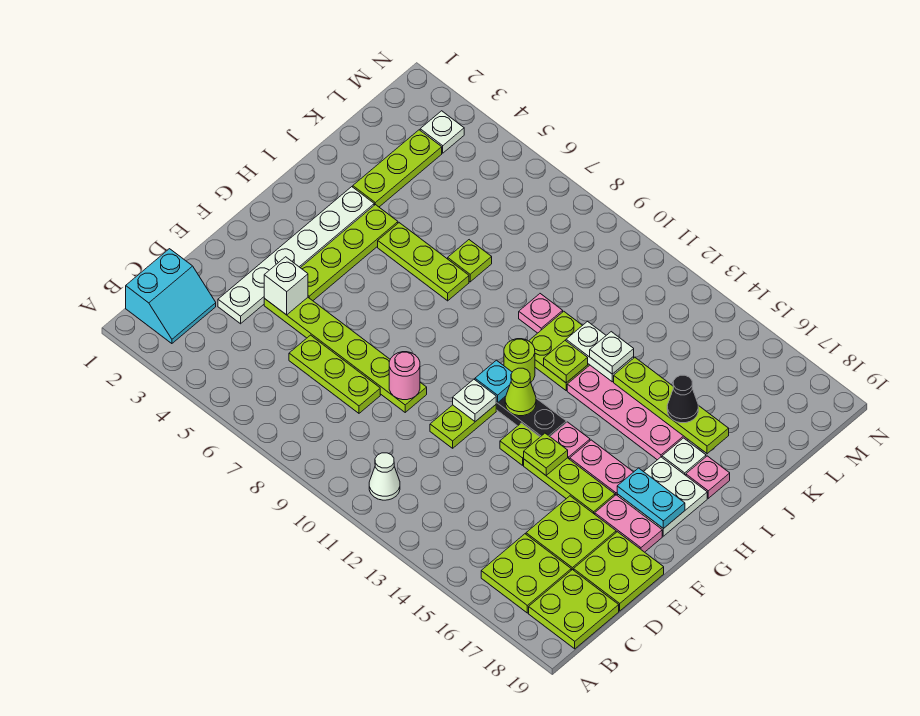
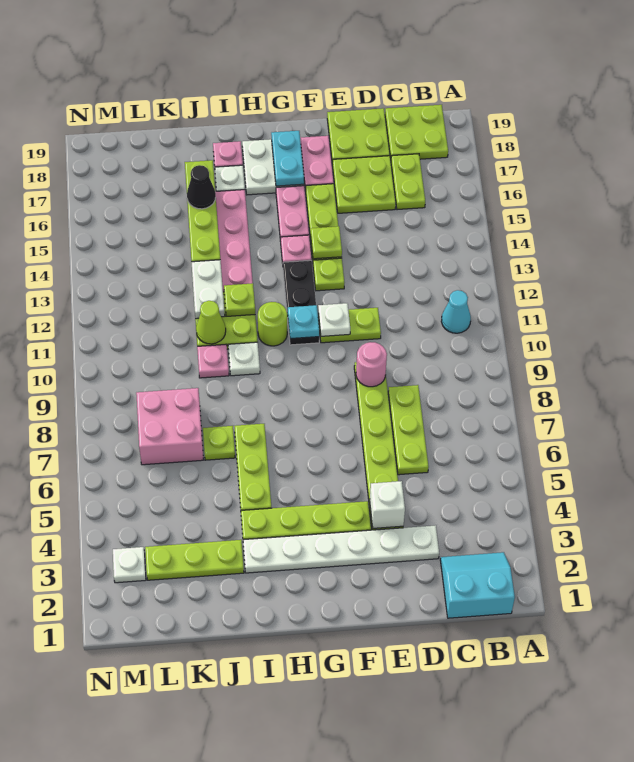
white cone B11 level 1 -> cyan cone B11 level 1
lime plate B16:C17 level 1 -> lime plate C16:C17 level 1
lime cone G12 level 2 -> lime cone J11 level 2
white plate J13 level 3 -> white plate I10 level 1
none -> pink brick K7:L8 level 1

